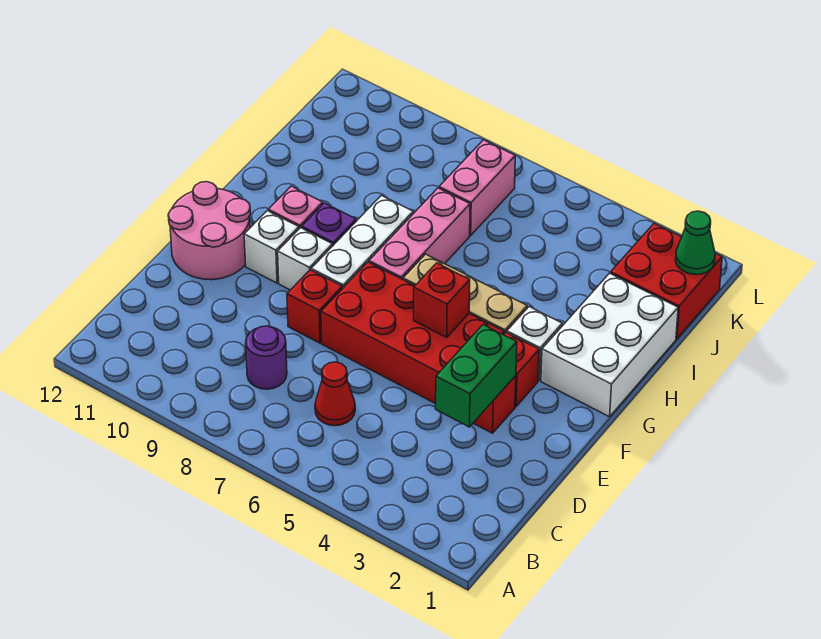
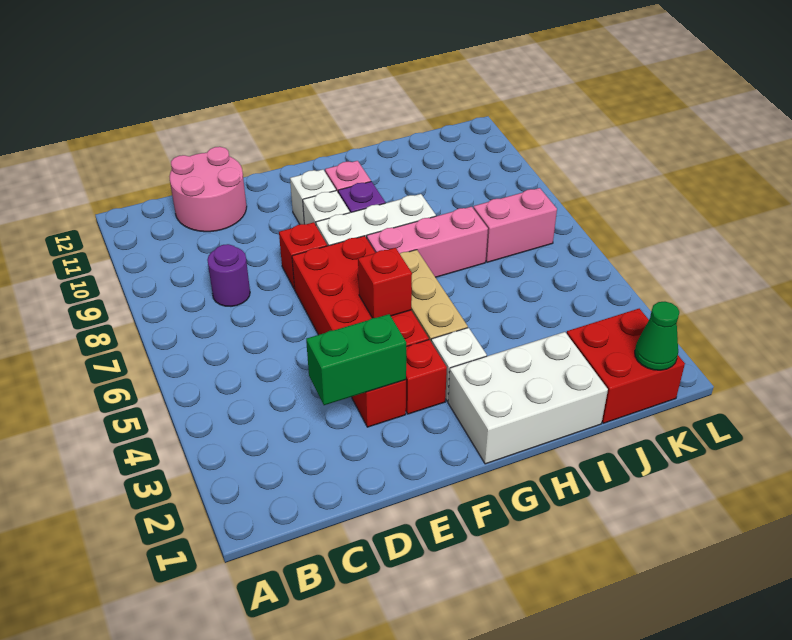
red cone C6 level 1 -> none
pink round brick E11:F12 level 1 -> pink round brick C11:D12 level 1

